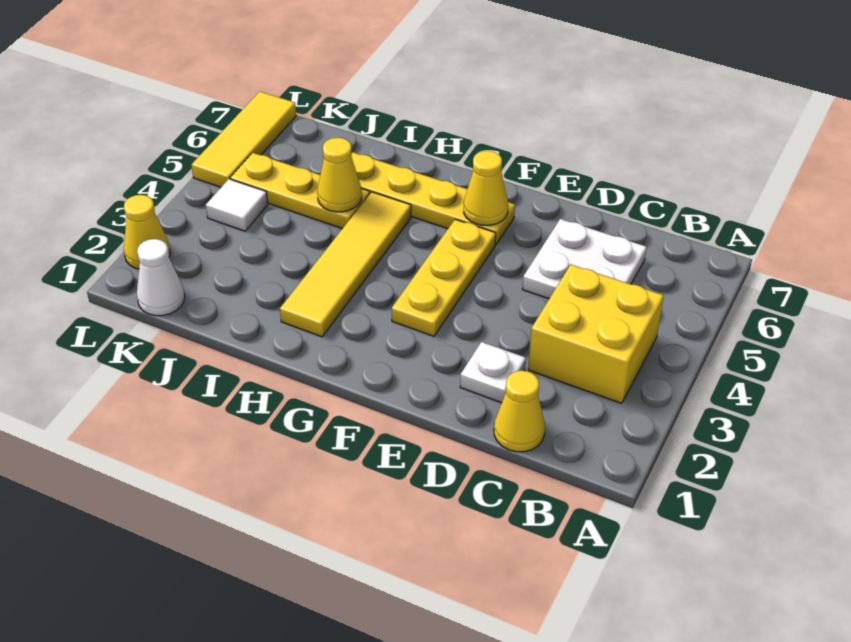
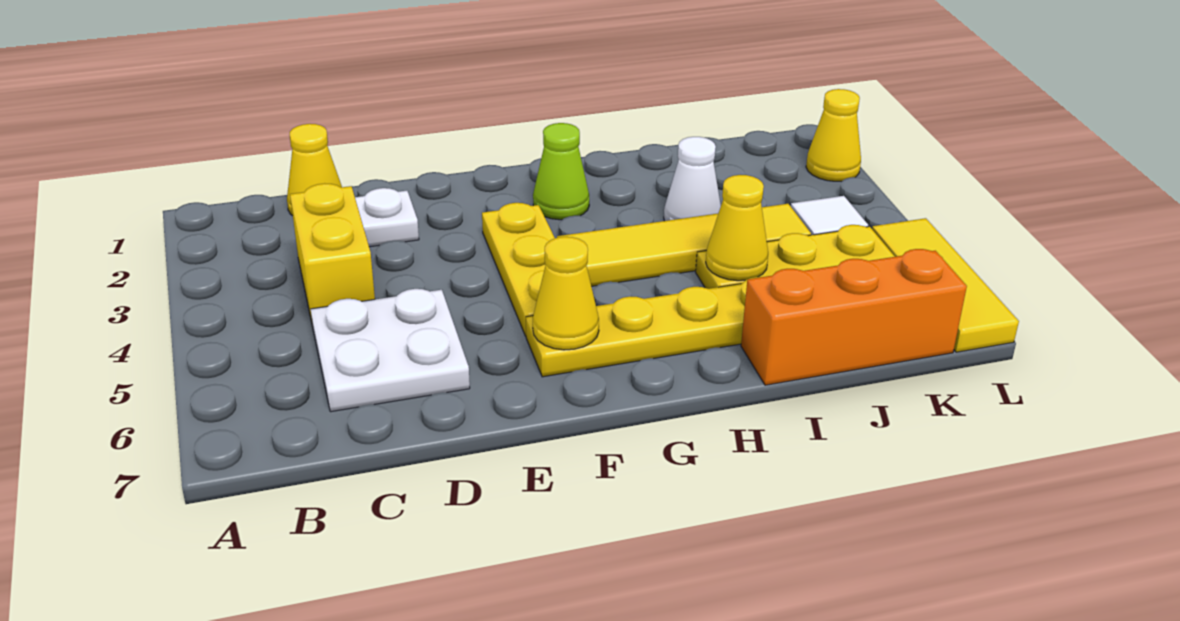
yellow brick B3:C4 level 1 -> yellow brick C3:C4 level 1
none -> lime cone G2 level 1
yellow tile H2:H5 level 1 -> yellow tile G4:J4 level 1
none -> orange brick I7:K7 level 1
white cone K1 level 1 -> white cone I3 level 1

